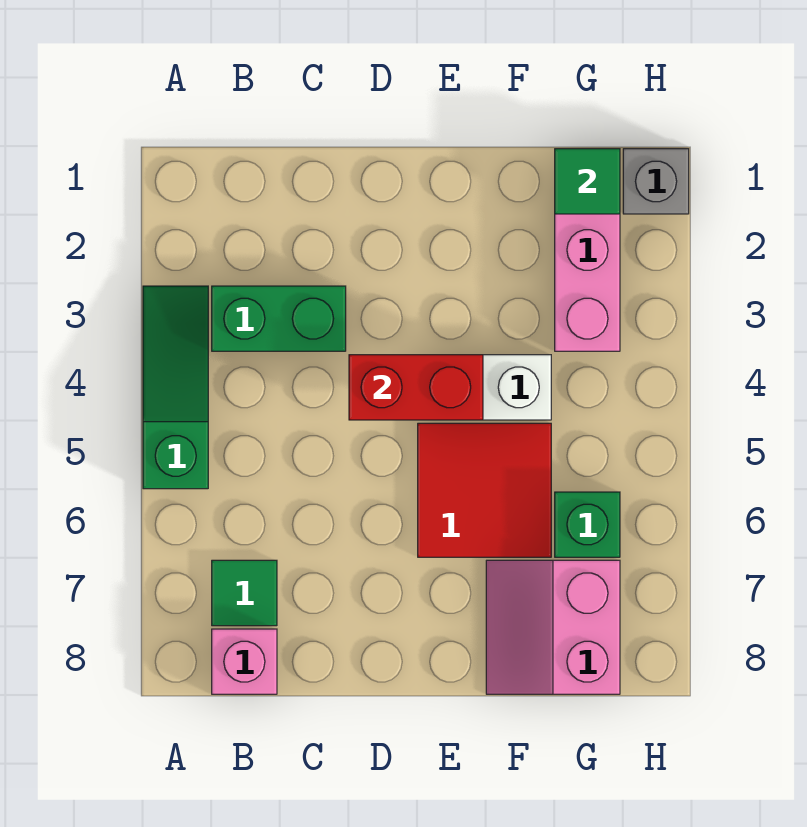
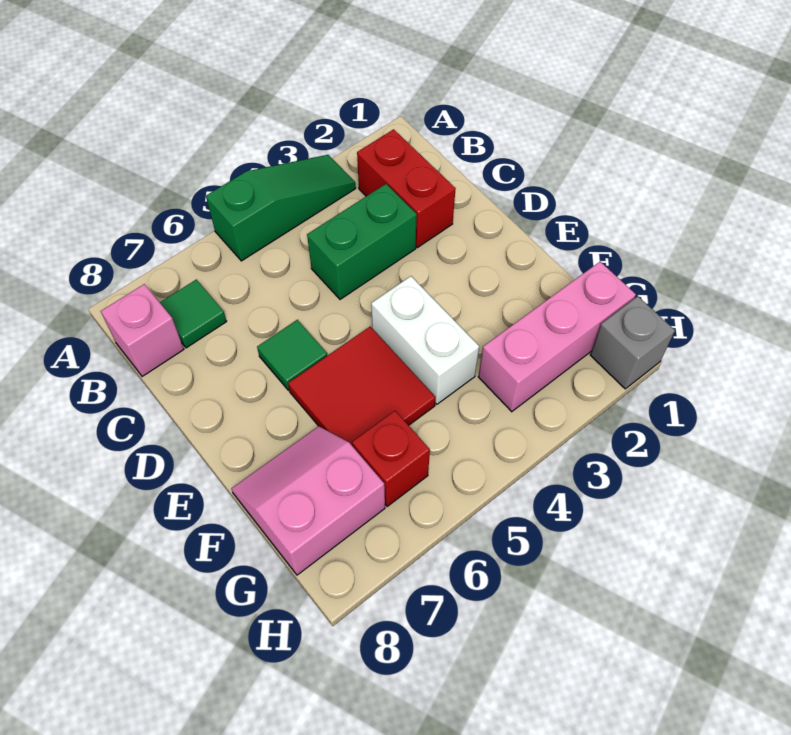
green brick B3:C3 level 1 -> green brick C3:C4 level 1
red brick D4:E4 level 2 -> red brick B2:C2 level 1
green tile G1 level 2 -> green tile D6 level 1
green brick G6 level 1 -> red brick G6 level 1

